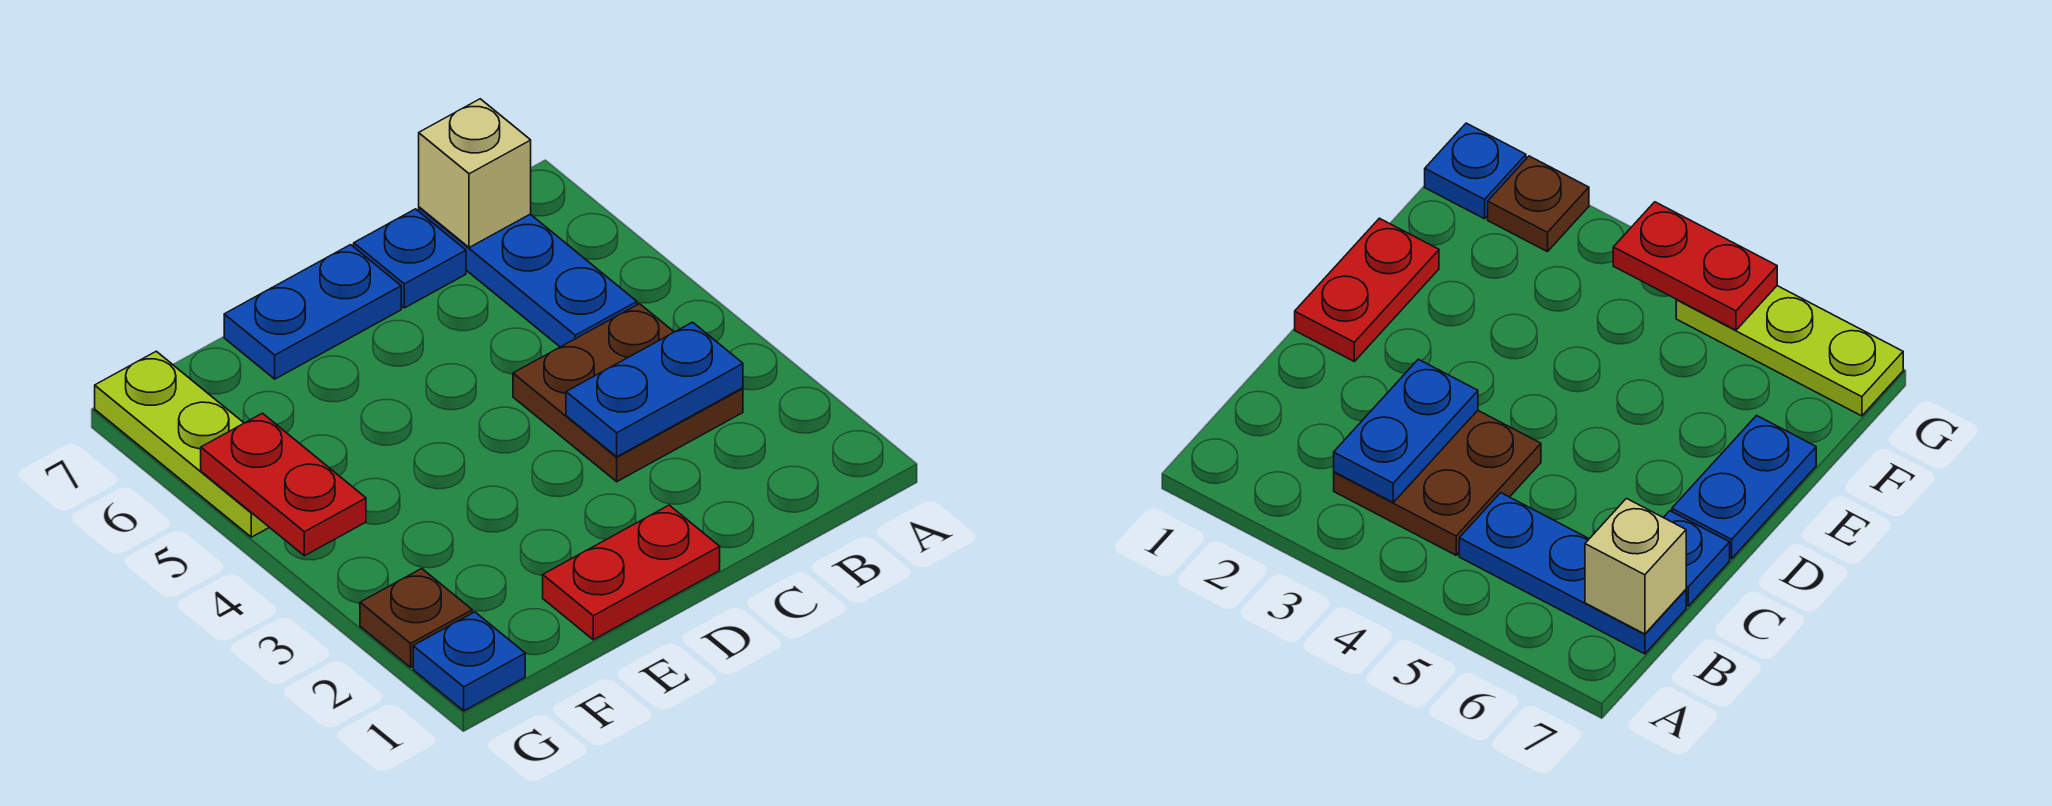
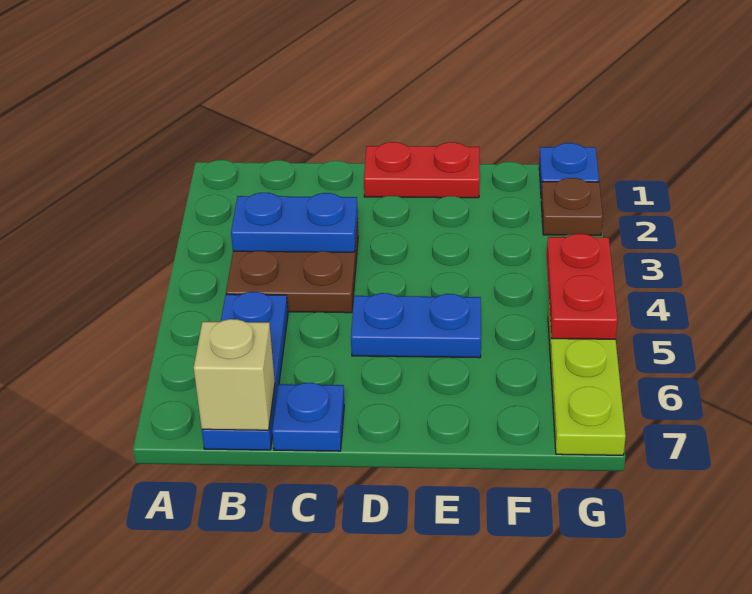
blue plate D7:E7 level 1 -> blue plate D5:E5 level 1

